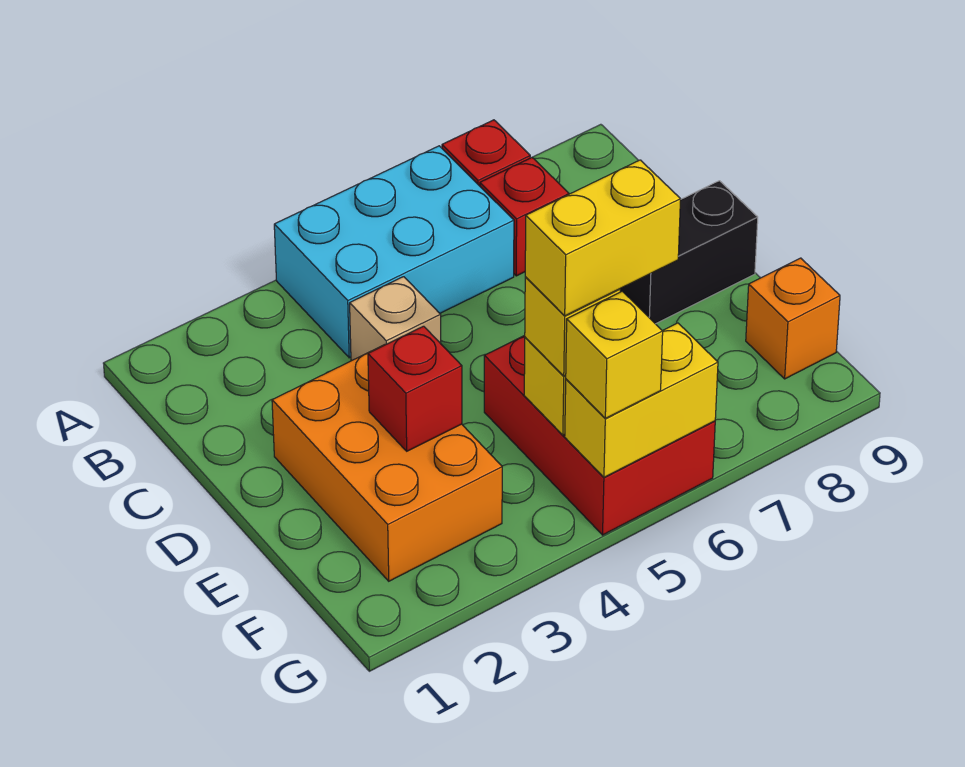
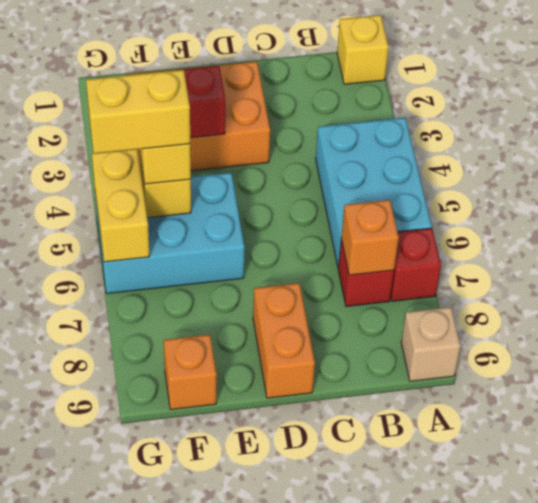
none -> orange brick B7 level 2
tan brick C4 level 1 -> tan brick A9 level 1
black brick D8:D9 level 1 -> orange brick D8:D9 level 1
red brick E5:G6 level 1 -> cyan brick E5:G6 level 1
yellow brick F5:F6 level 4 -> yellow brick F5:G5 level 4
yellow brick G5 level 3 -> yellow brick A1 level 1

